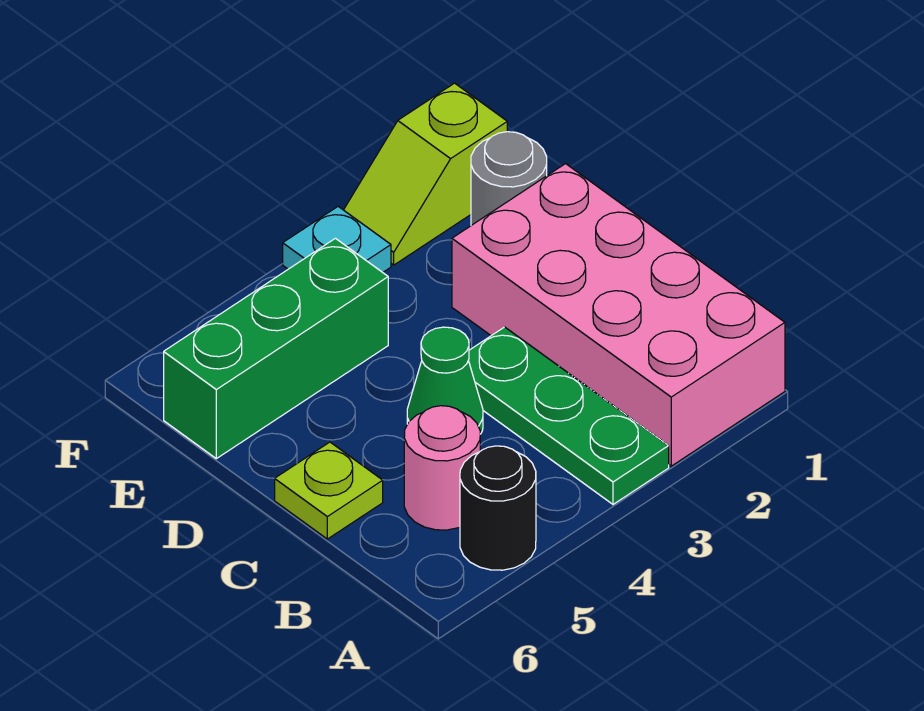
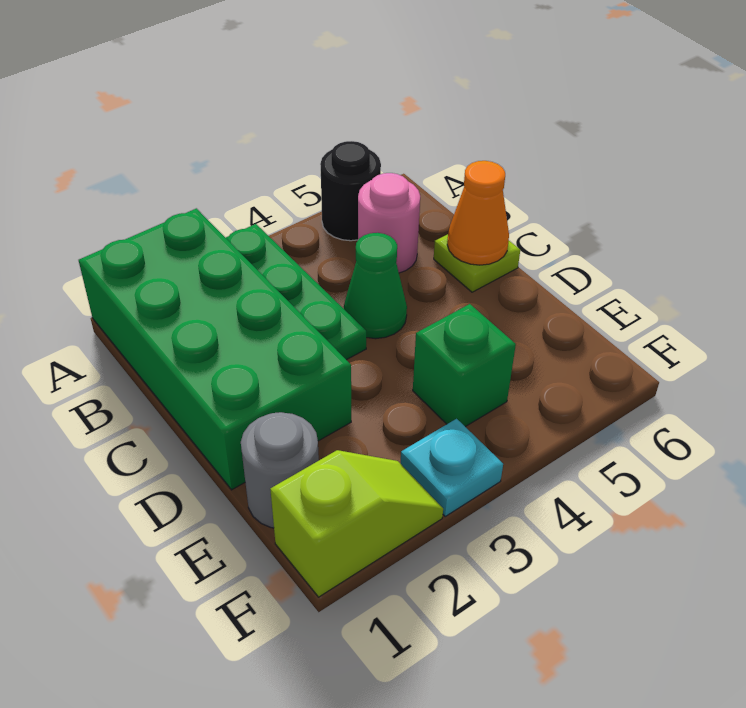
pink brick A1:D2 level 1 -> green brick A1:D2 level 1
none -> orange cone C6 level 2
green brick E4:E6 level 1 -> green brick E4 level 1

